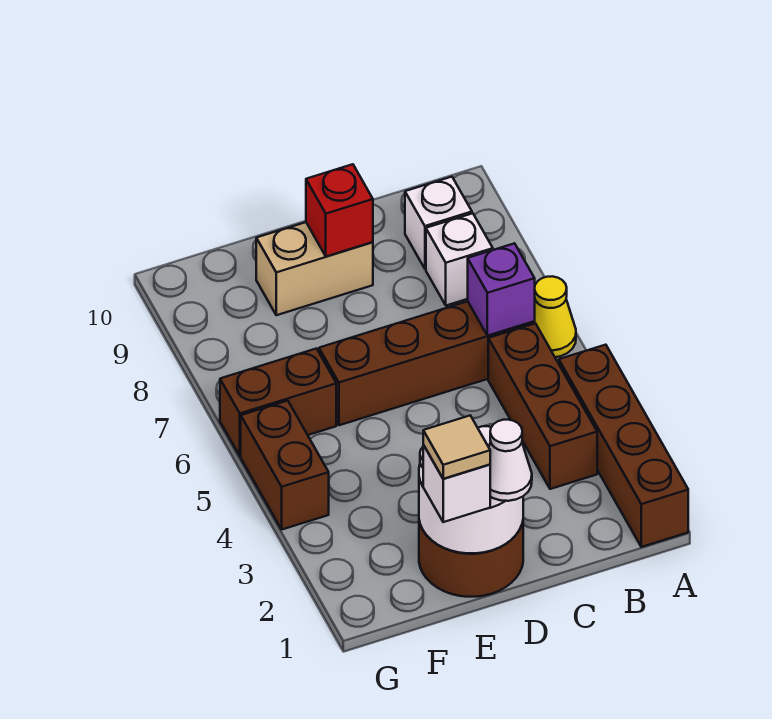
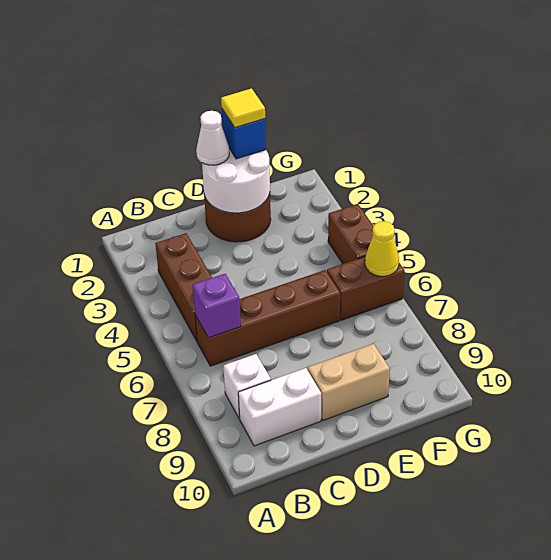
brown brick A1:A4 level 1 -> none
yellow cone A6 level 1 -> yellow cone G6 level 2
white brick B9 level 1 -> white brick B9:C9 level 1
red brick D9 level 2 -> none
white brick E1 level 3 -> blue brick E1 level 3
tan tile E1 level 4 -> yellow tile E1 level 4

